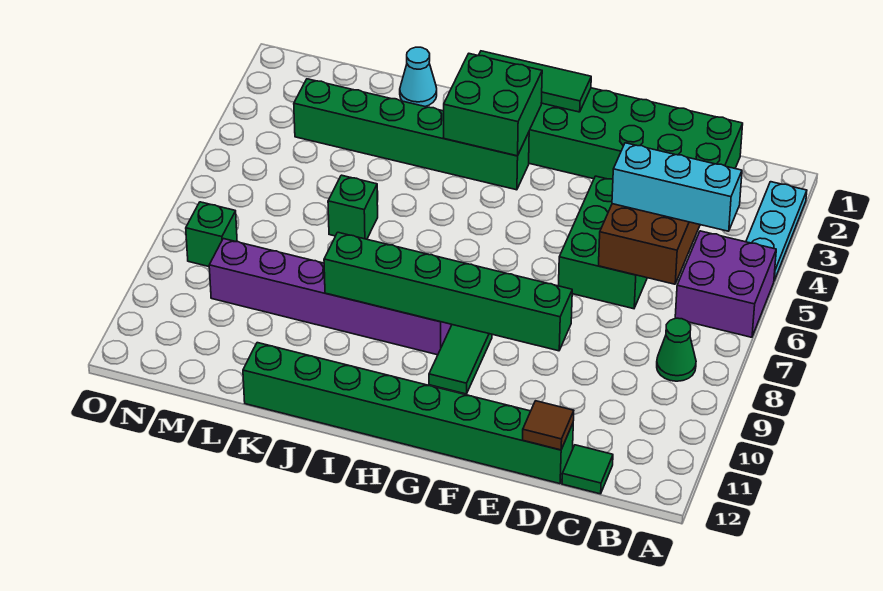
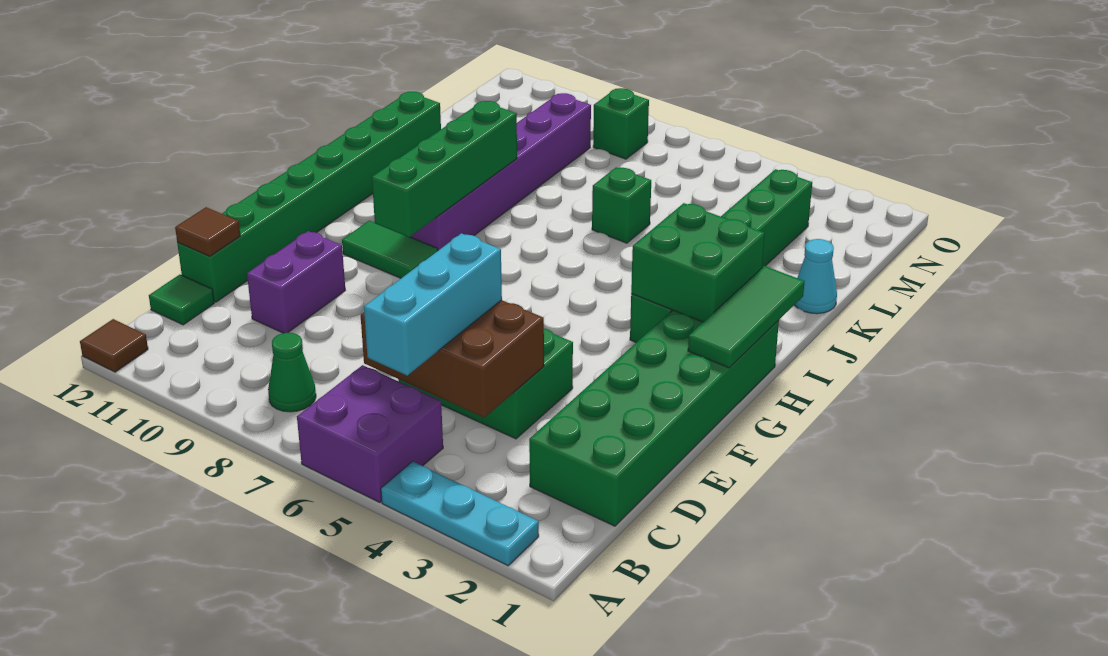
none -> brown tile A12 level 1
none -> purple brick D10:E10 level 1
green brick E9:J9 level 2 -> green brick G9:J9 level 2

